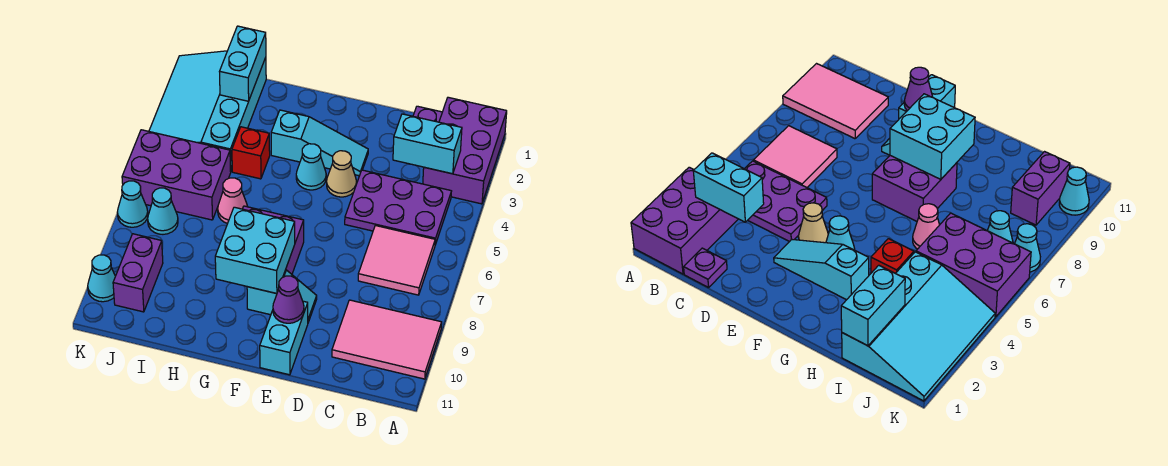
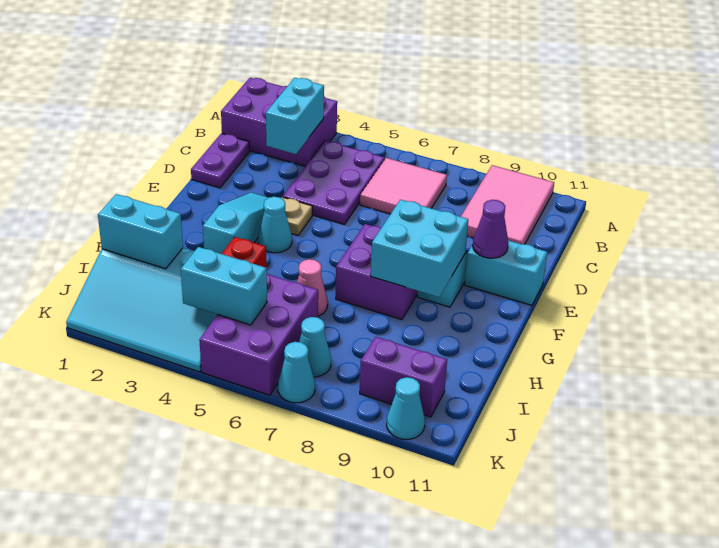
purple plate C1 level 1 -> purple plate C1:D1 level 1
tan cone E4 level 1 -> tan plate E4 level 1
none -> cyan brick J4:J5 level 2

